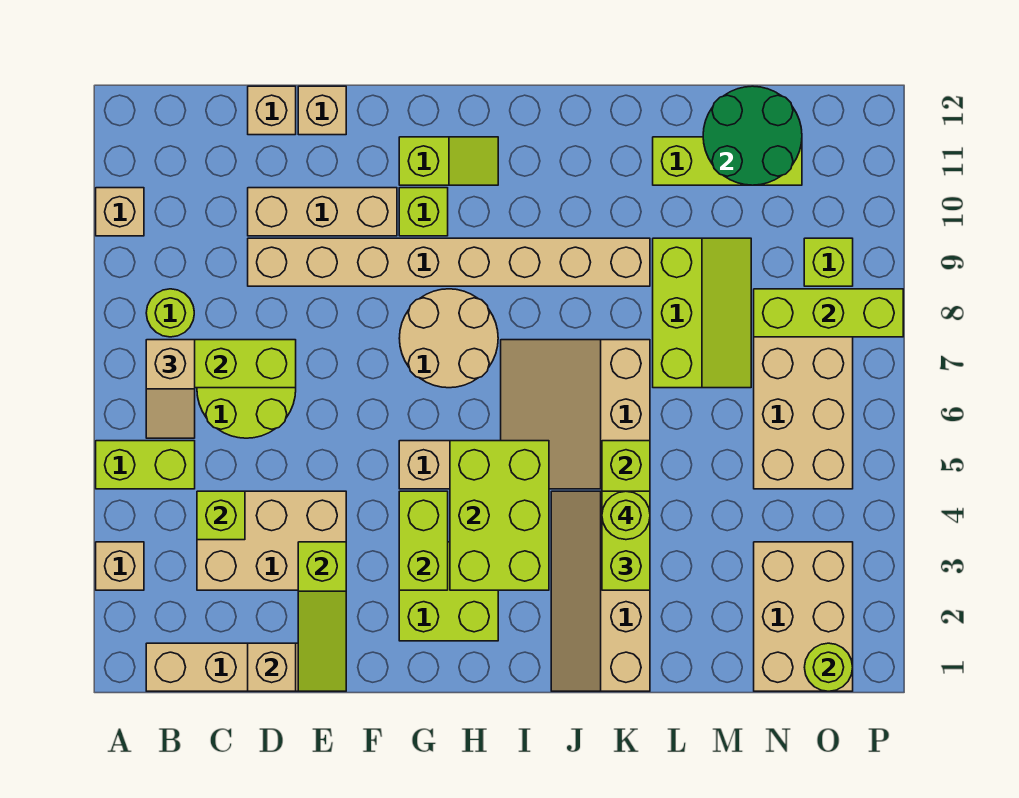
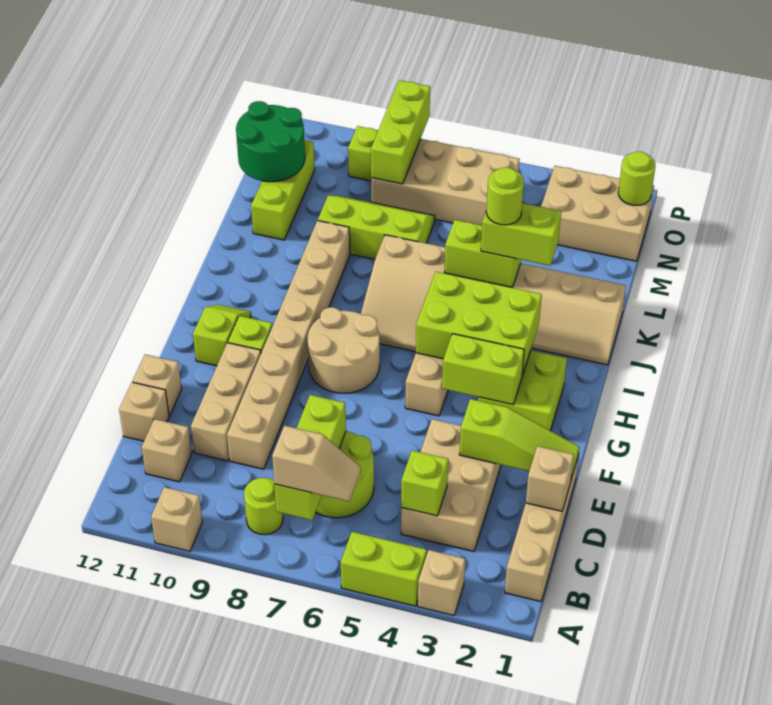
lime brick A5:B5 level 1 -> lime brick A4:A5 level 1
none -> tan brick C11 level 1

